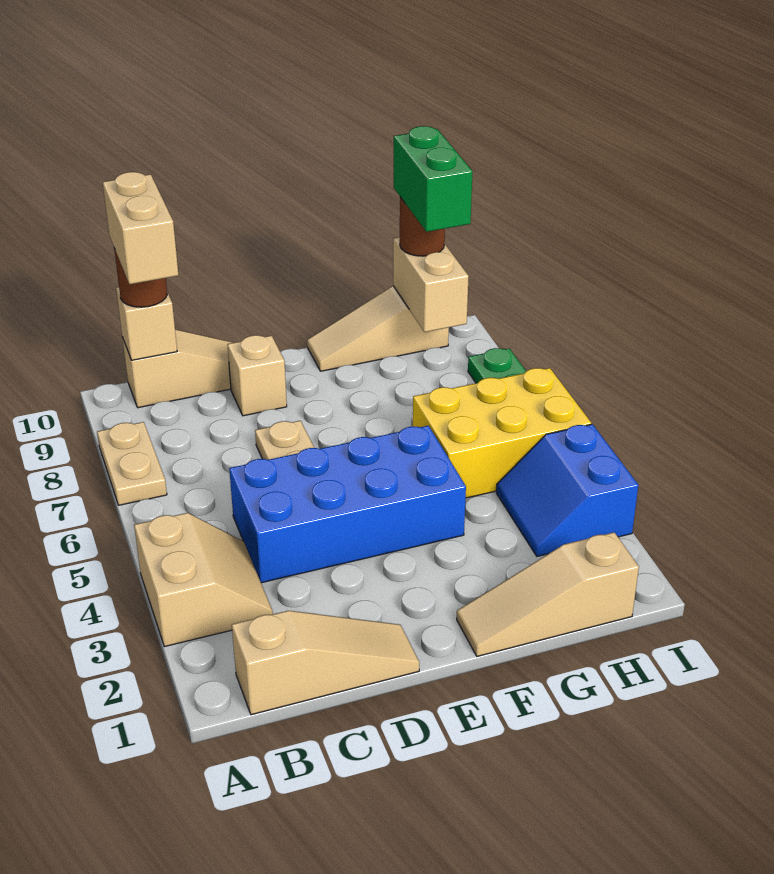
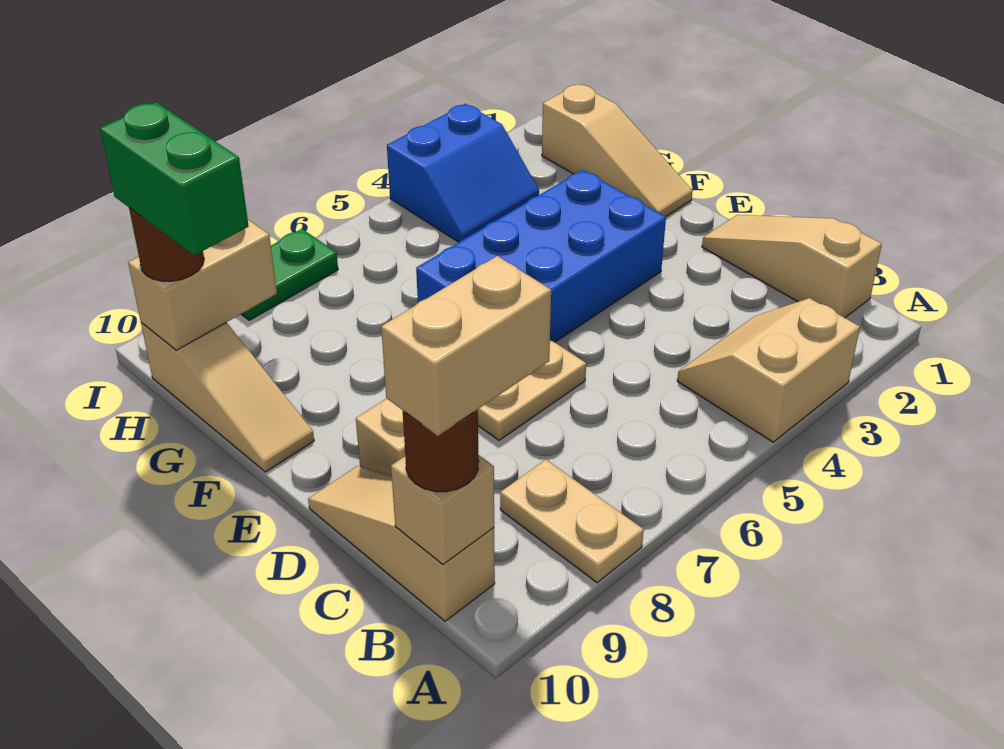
tan plate A7:A8 level 1 -> tan plate A8:B8 level 1
blue brick C4:F5 level 1 -> blue brick E3:F6 level 1
yellow brick G5:I6 level 1 -> none
green brick H9:H10 level 4 -> green brick G10:H10 level 4

